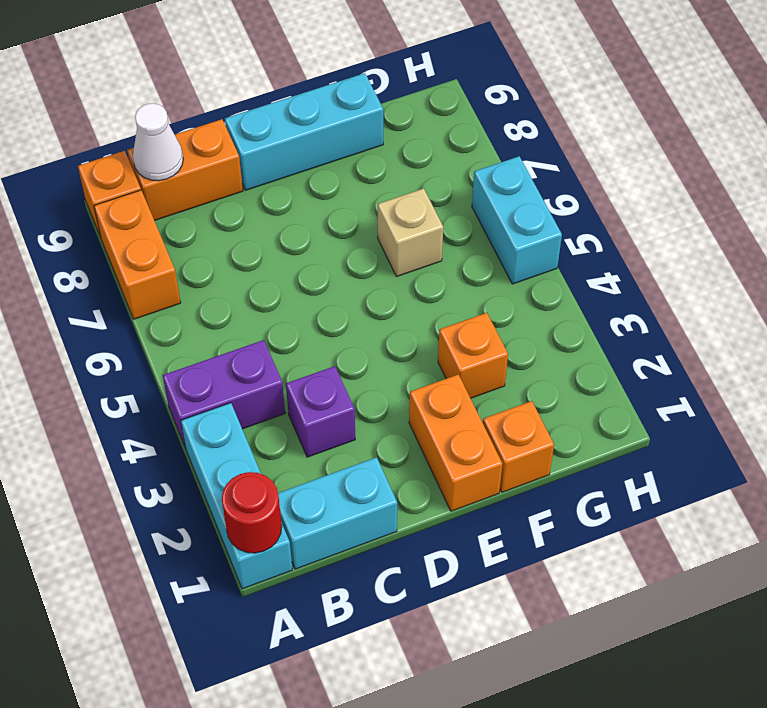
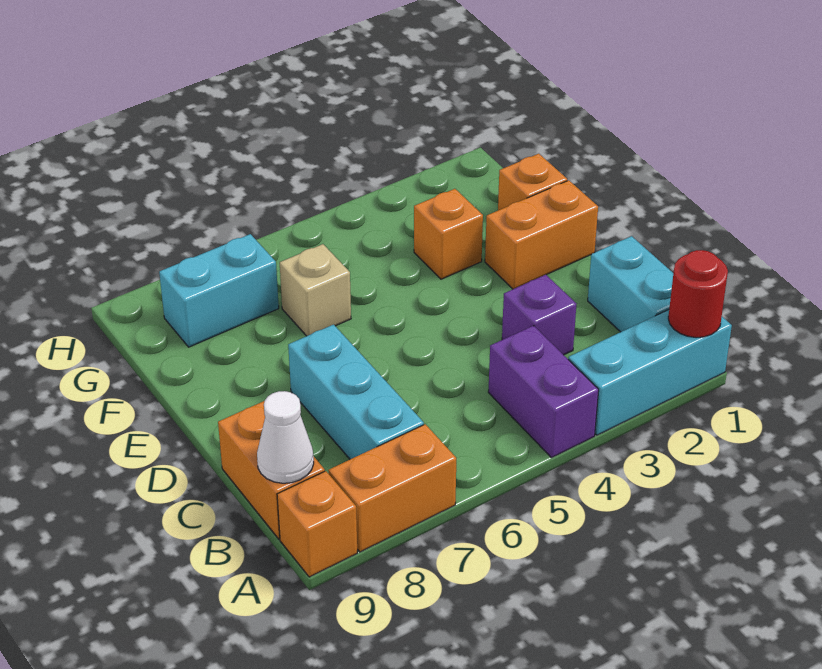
cyan brick D9:F9 level 1 -> cyan brick B7:D7 level 1
cyan brick H5:H6 level 1 -> cyan brick G7:G8 level 1

